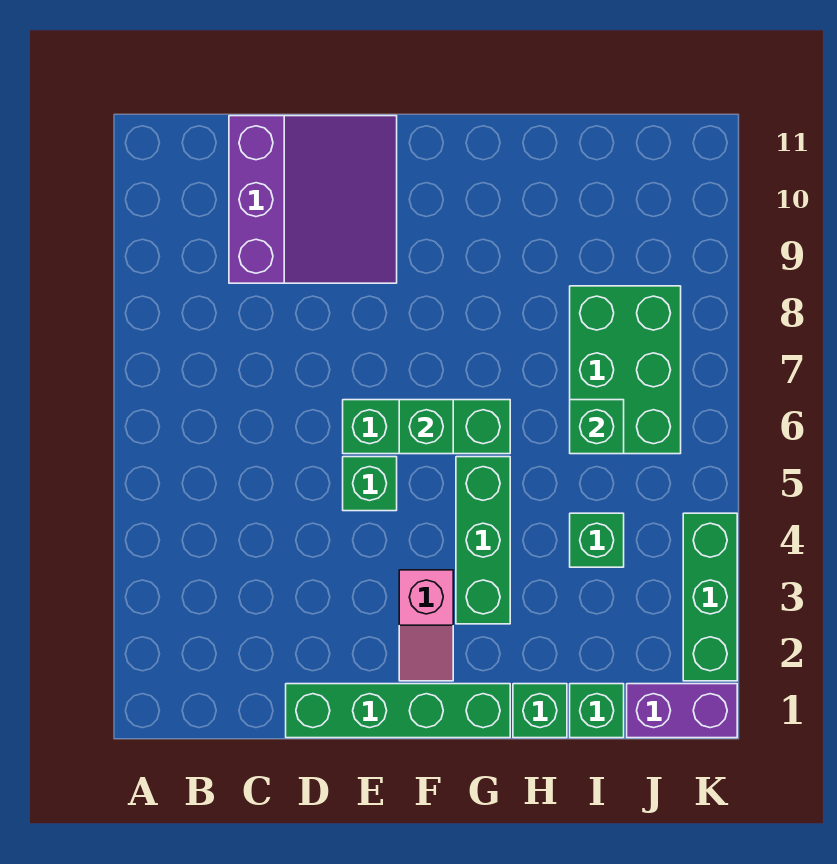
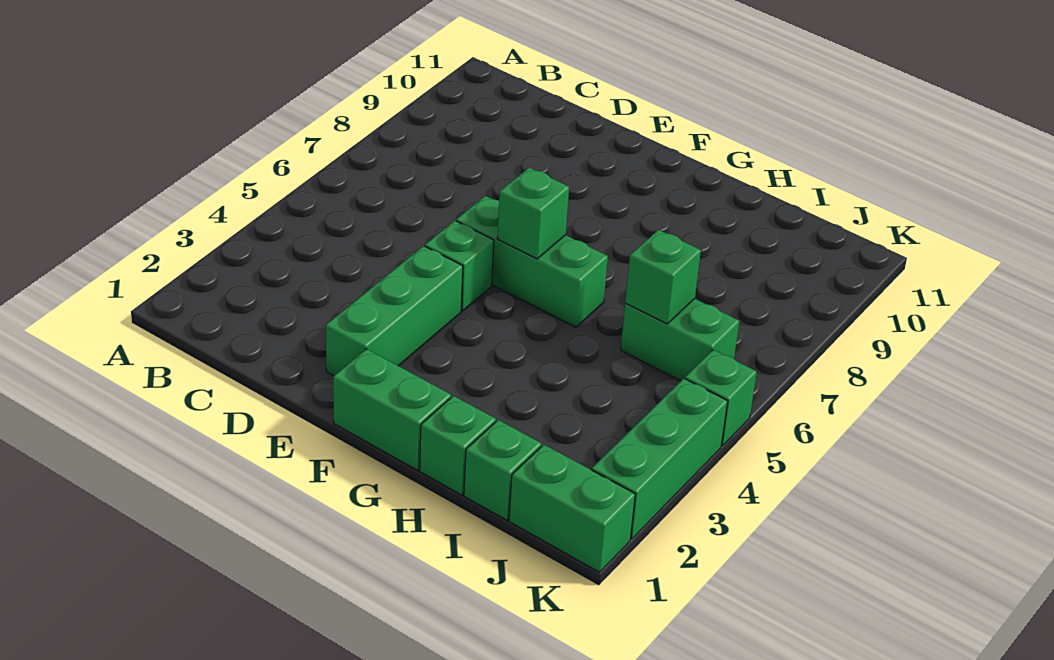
purple slope C9:E11 level 1 top C -> none
green brick D1:G1 level 1 -> green brick F1:G1 level 1
pink slope F2:F3 level 1 top 3 -> none
green brick G3:G5 level 1 -> green brick E2:E4 level 1
green brick I4 level 1 -> green brick K5 level 1
green brick I6:J8 level 1 -> green brick I6:J6 level 1
purple brick J1:K1 level 1 -> green brick J1:K1 level 1

